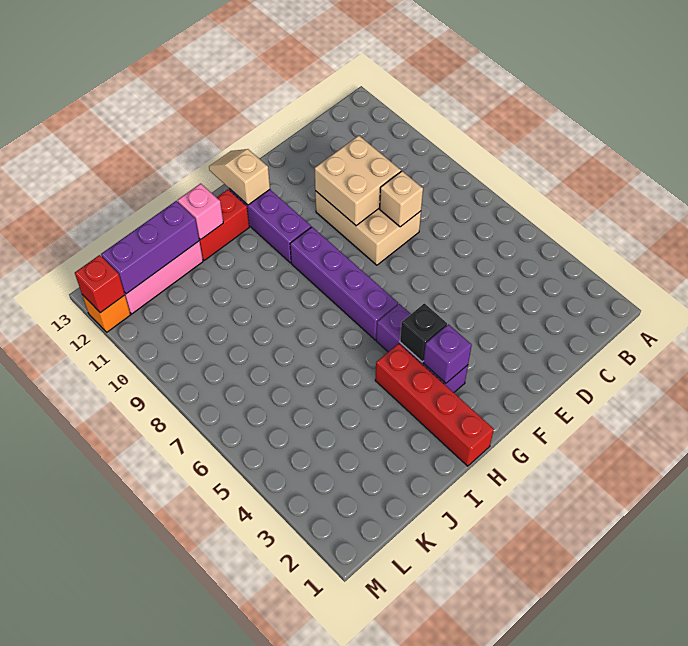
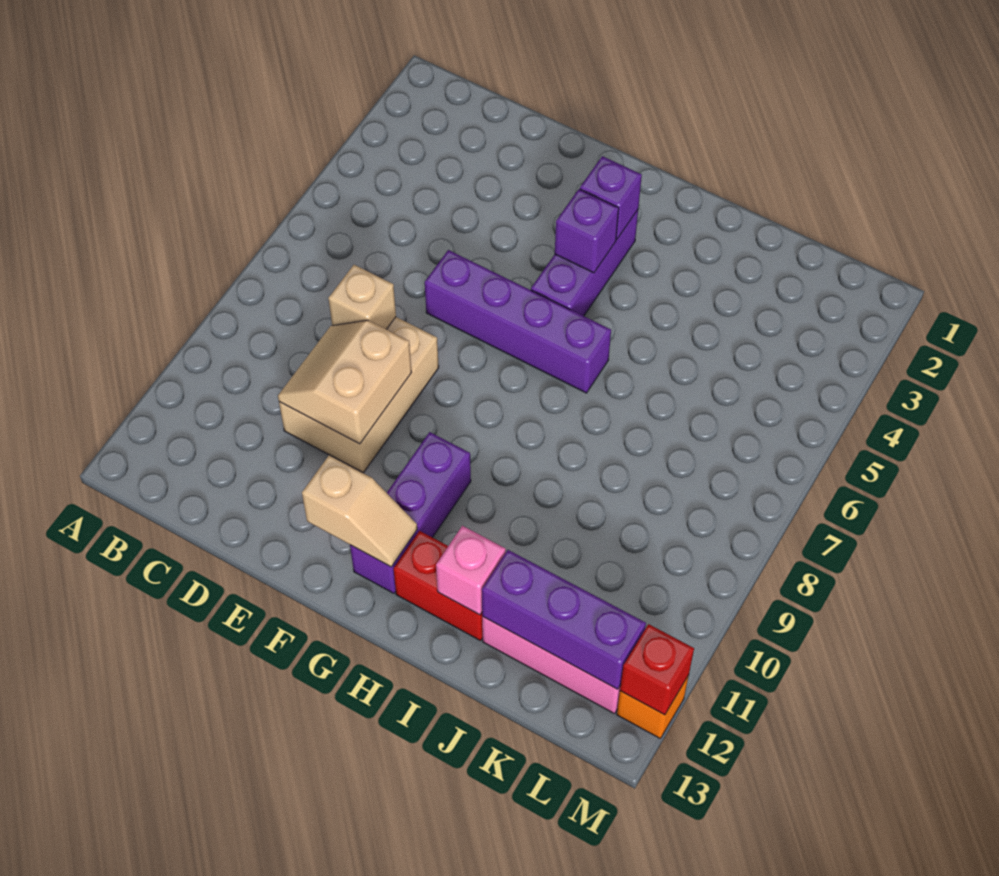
tan brick D9:E10 level 2 -> tan slope D9:E10 level 2 top E
black brick G4 level 2 -> purple brick G4 level 2
purple brick G6:G9 level 1 -> purple brick E6:H6 level 1
tan slope G12:G13 level 2 top 12 -> tan slope F12:G12 level 2 top F
red brick H1:H4 level 1 -> none

